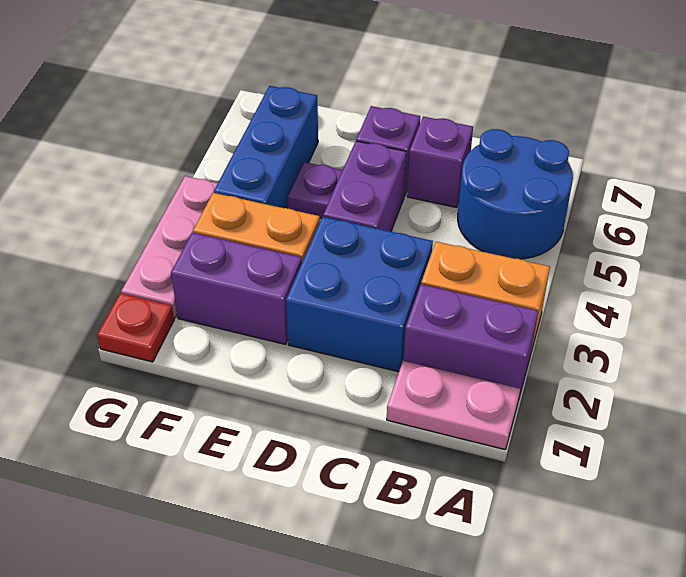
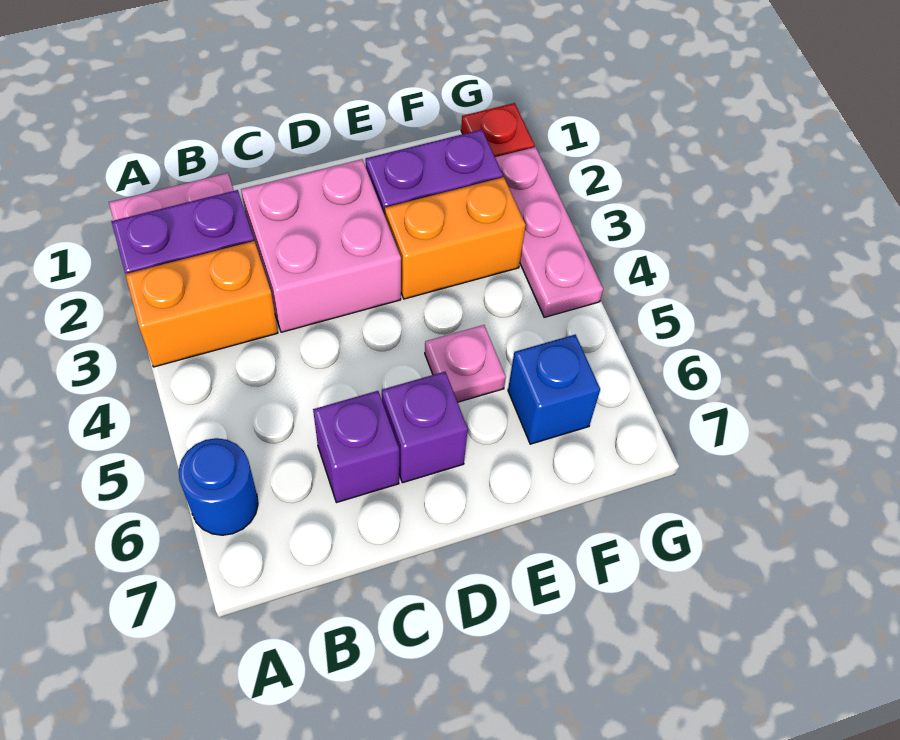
blue round brick A5:B6 level 1 -> blue round brick A6 level 1
blue brick C2:D3 level 1 -> pink brick C2:D3 level 1
purple brick D4:D5 level 1 -> none
purple plate E5 level 1 -> pink plate E5 level 1
blue brick F4:F6 level 1 -> blue brick F6 level 1

